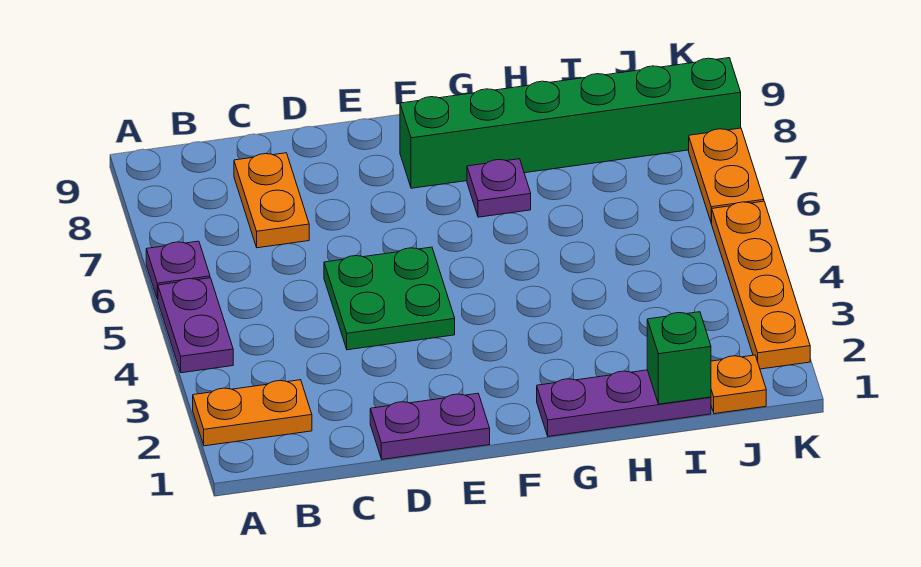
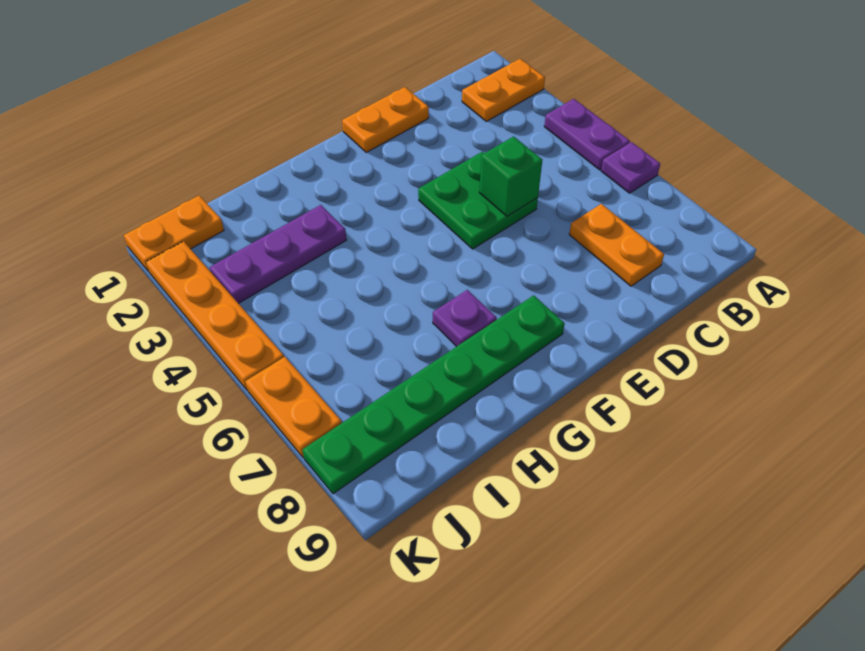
purple plate D1:E1 level 1 -> orange plate D1:E1 level 1
green brick F8:K8 level 1 -> green plate F8:K8 level 1
purple plate G1:I1 level 1 -> purple plate H3:J3 level 1
green brick I1 level 2 -> green brick D5 level 2
orange plate J1 level 1 -> orange plate J1:K1 level 1

